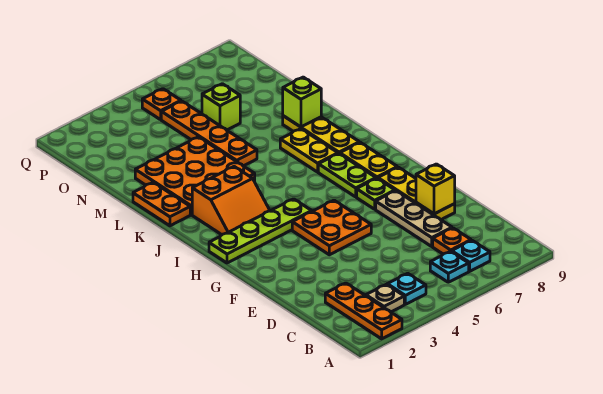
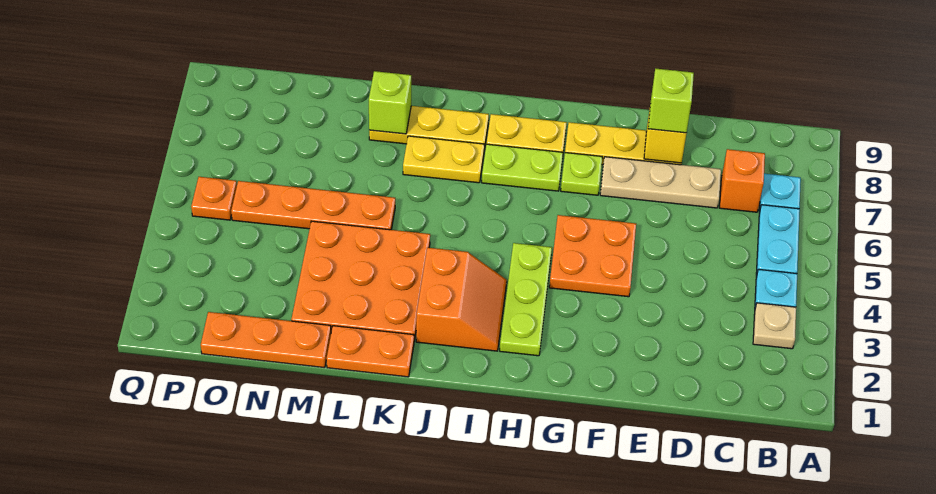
orange plate A2:C2 level 1 -> orange plate M1:O1 level 1
cyan plate B6 level 1 -> cyan plate B5:B6 level 1
orange plate C7 level 1 -> orange brick C7 level 1
lime plate H1:H4 level 1 -> lime plate H2:H4 level 1
lime brick N6 level 1 -> lime brick E8 level 3

